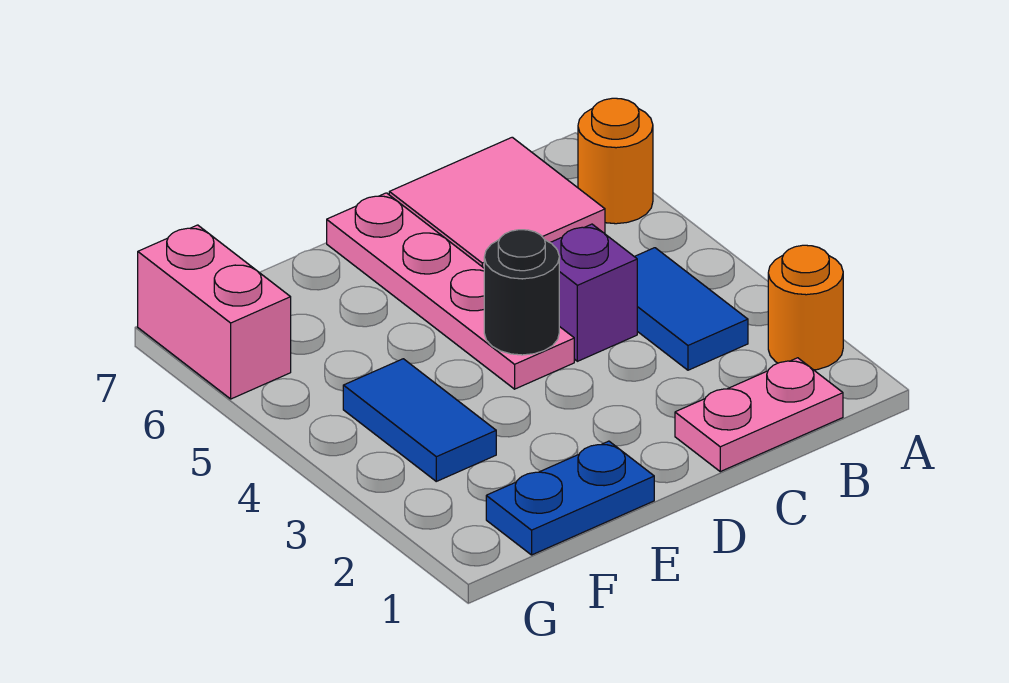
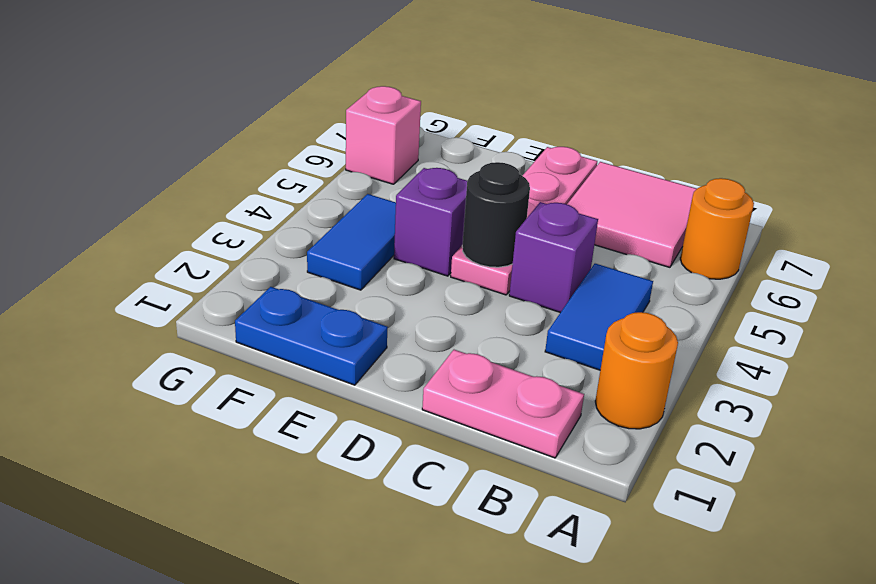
none -> purple brick E4 level 1
pink brick G6:G7 level 1 -> pink brick G6 level 1

